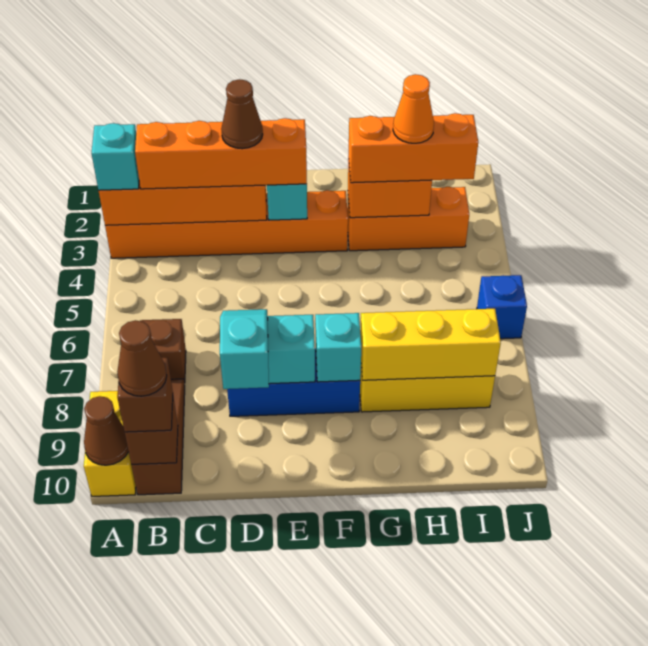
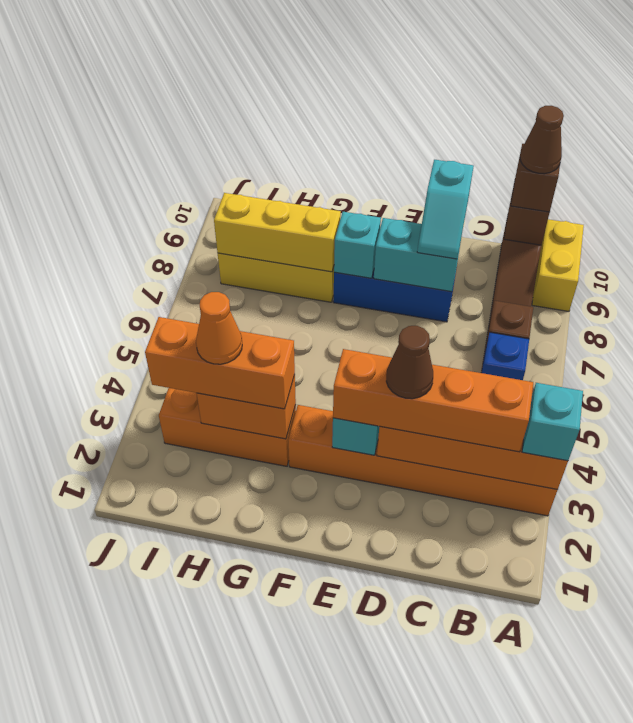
brown cone A10 level 2 -> none
blue brick J6 level 1 -> blue brick B6 level 1

